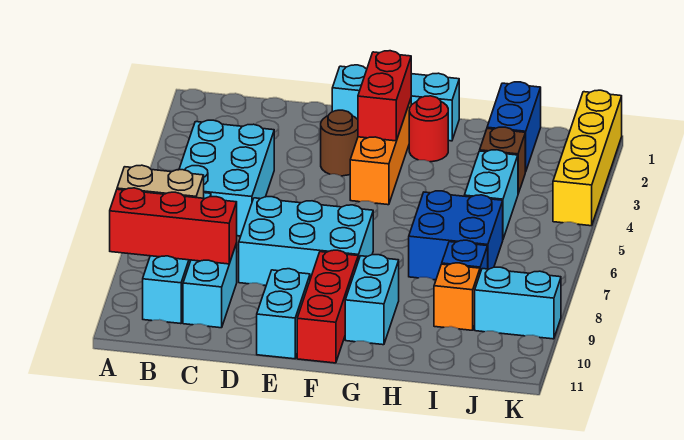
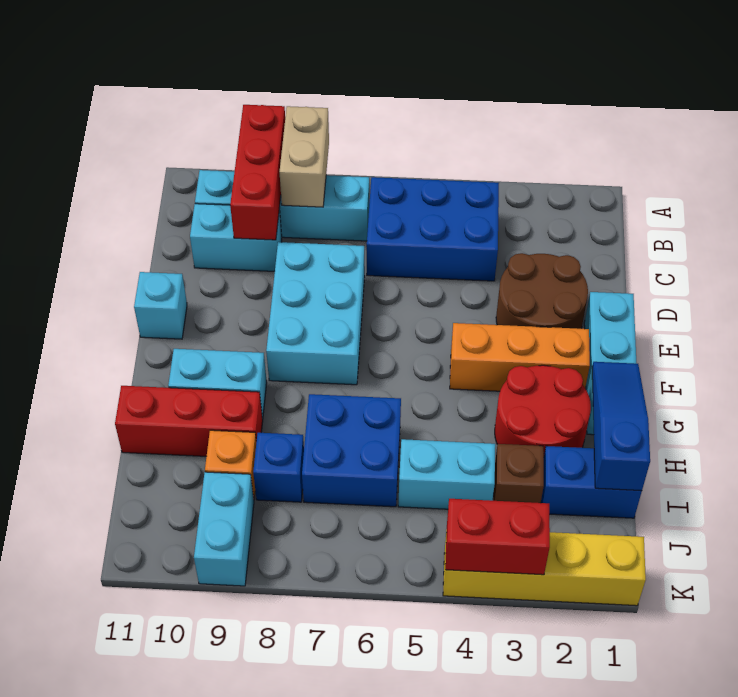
cyan brick B4:C6 level 1 -> blue brick B4:C6 level 1
brown round brick E3 level 1 -> brown round brick D2:E3 level 1
cyan brick E10:E11 level 1 -> cyan brick E11 level 1
red brick F2:F3 level 2 -> red brick K3:K4 level 2
red brick F9:F11 level 1 -> red brick H9:H11 level 1
none -> blue slope G1:I1 level 2 top I
red round brick G2 level 1 -> red round brick G2:H3 level 1

